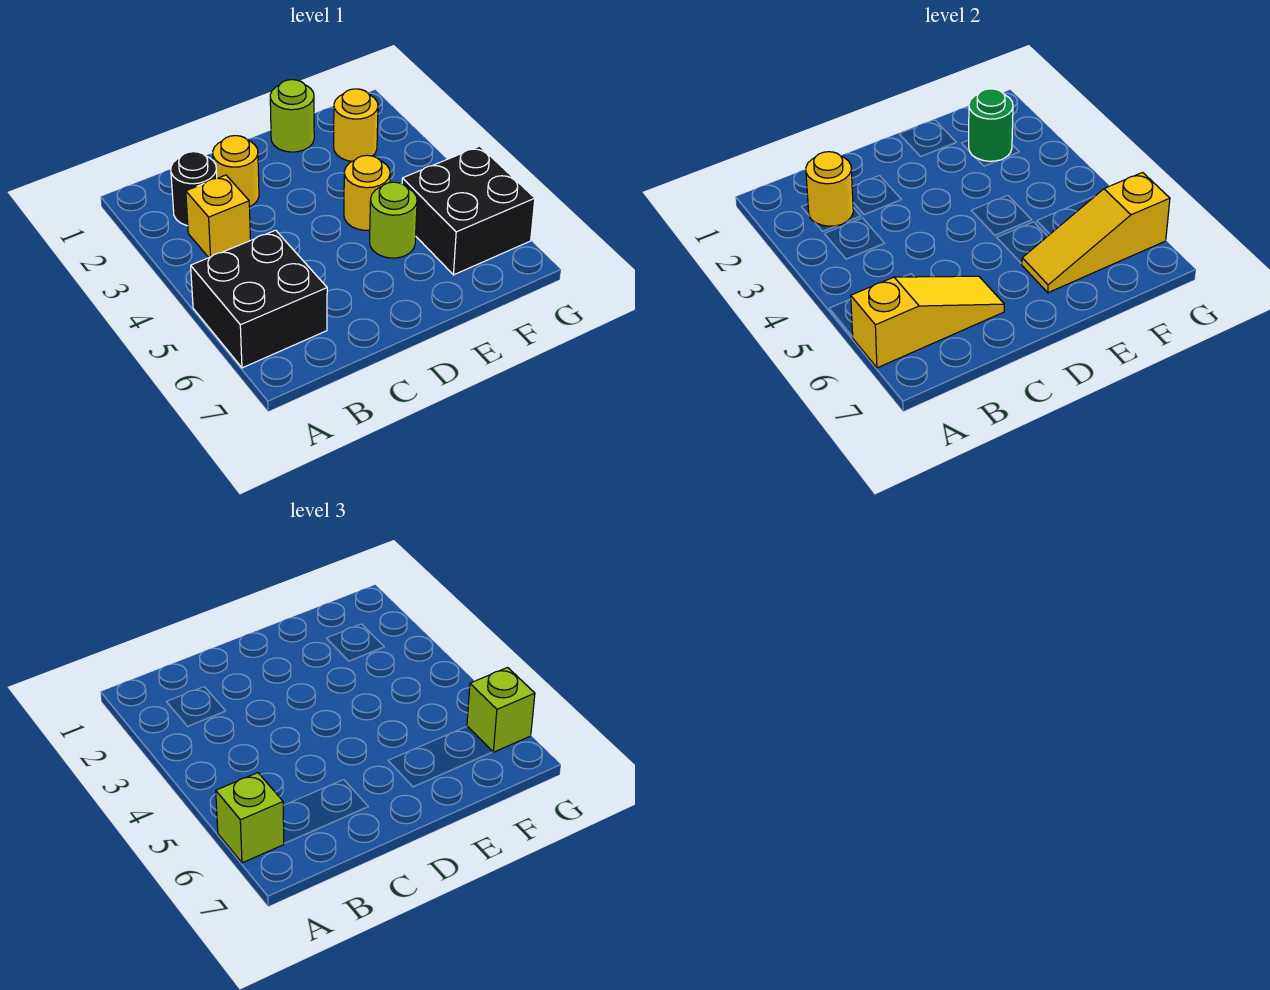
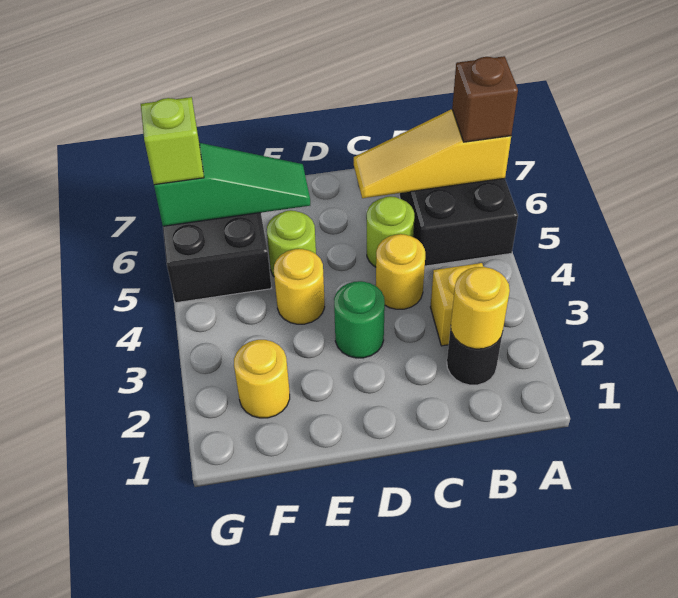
lime brick A6 level 3 -> brown brick A6 level 3
yellow round brick C2 level 1 -> yellow round brick C4 level 1
lime round brick E1 level 1 -> lime round brick C5 level 1
yellow slope E6:G6 level 2 top G -> green slope E6:G6 level 2 top G
green round brick F2 level 2 -> green round brick D3 level 1

